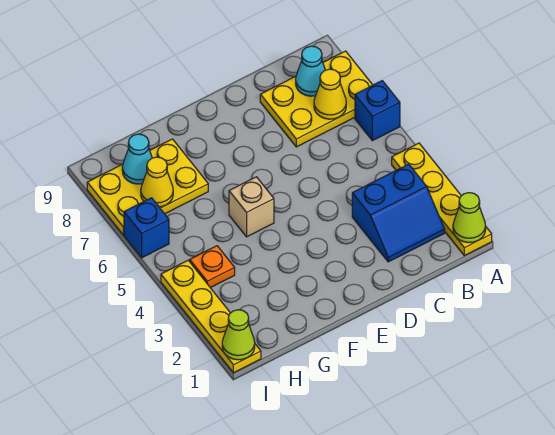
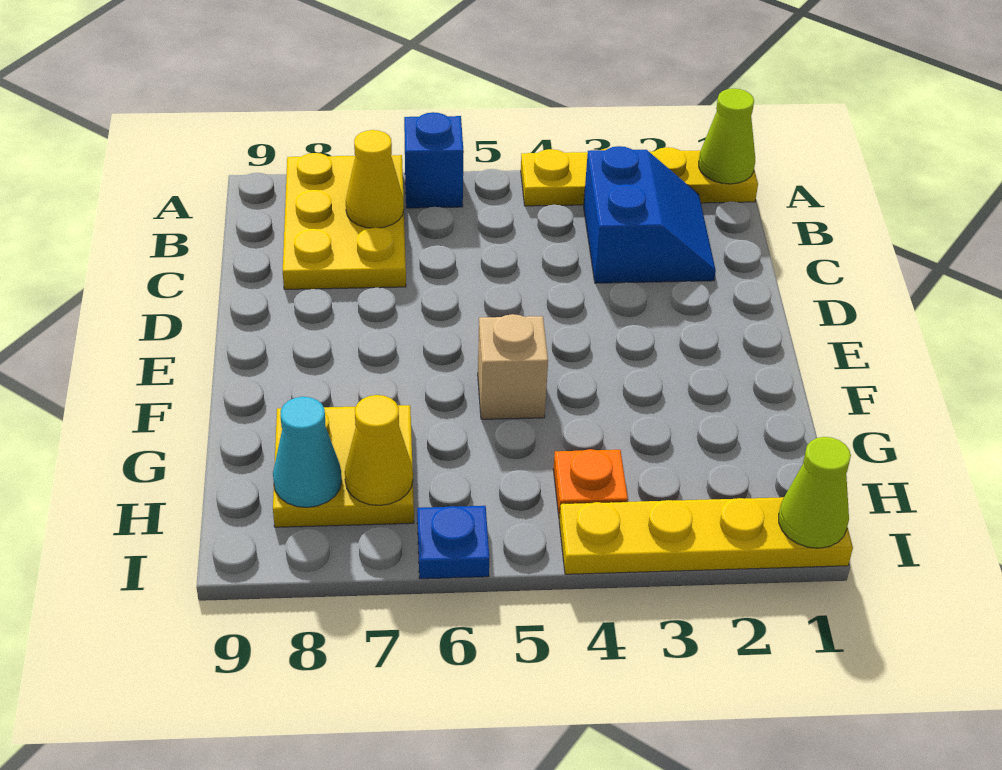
cyan cone B8 level 2 -> none
yellow plate G7:I8 level 1 -> yellow plate G7:H8 level 1
blue brick I6 level 1 -> blue plate I6 level 1

